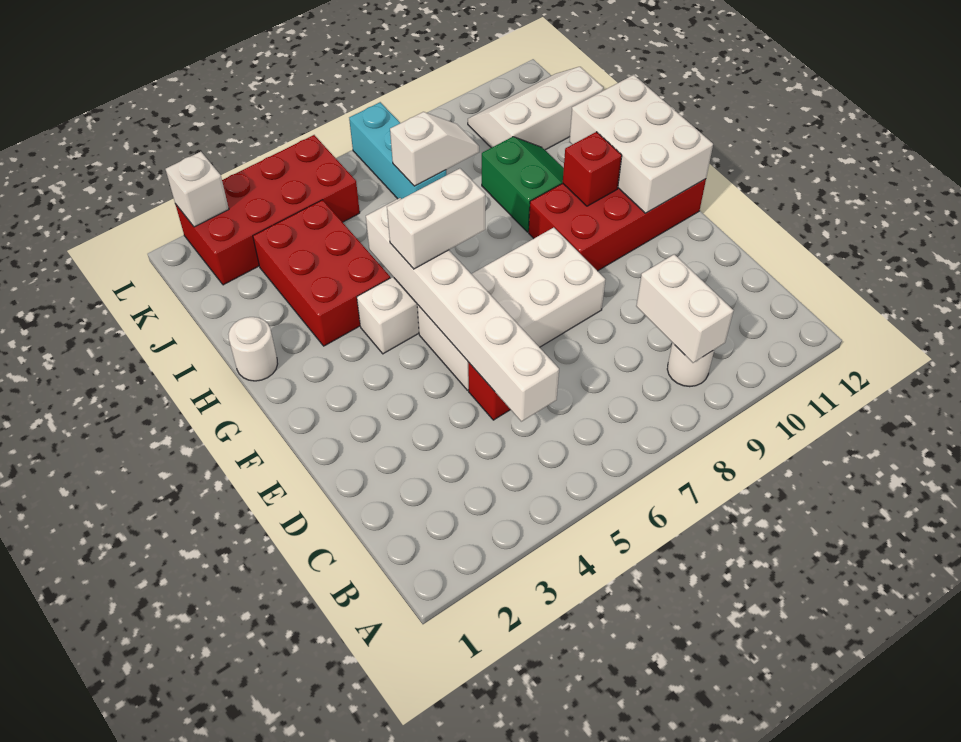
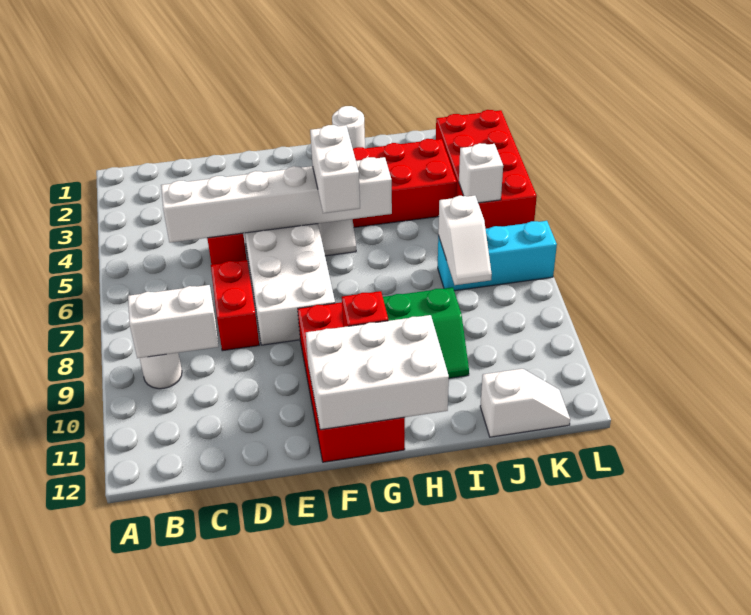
none -> red brick D7:D8 level 1
white slope J10:K12 level 1 top J -> white slope J12:K12 level 1 top J
white brick L2 level 2 -> white brick K5 level 2

